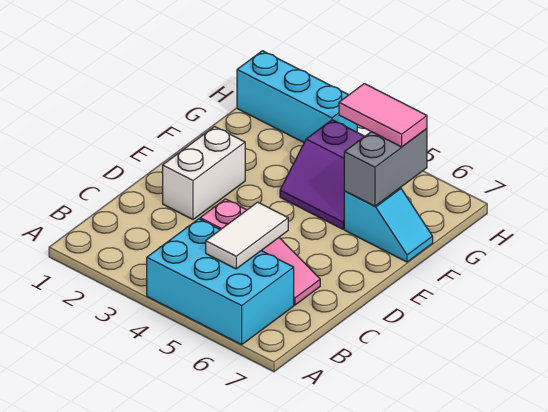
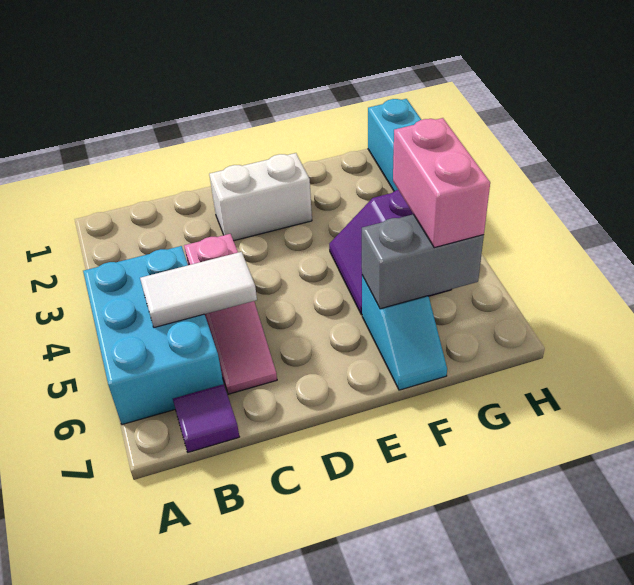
none -> purple tile B7 level 1
pink tile G5:G6 level 3 -> pink brick G5:G6 level 3

